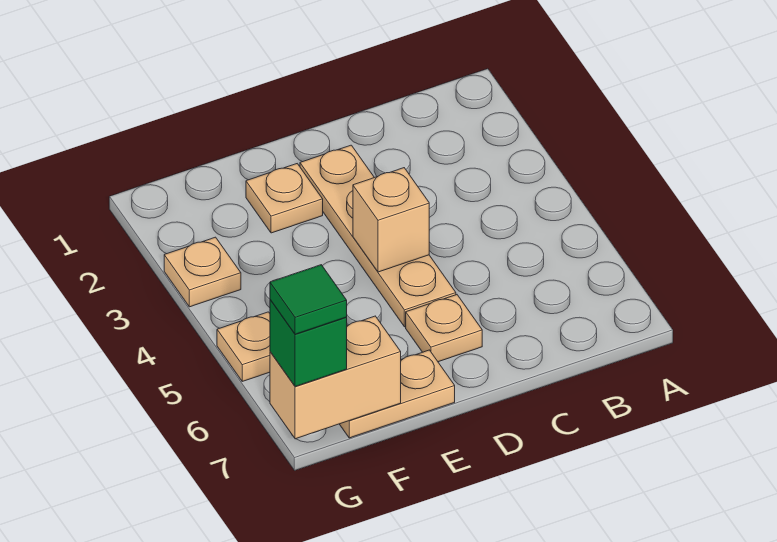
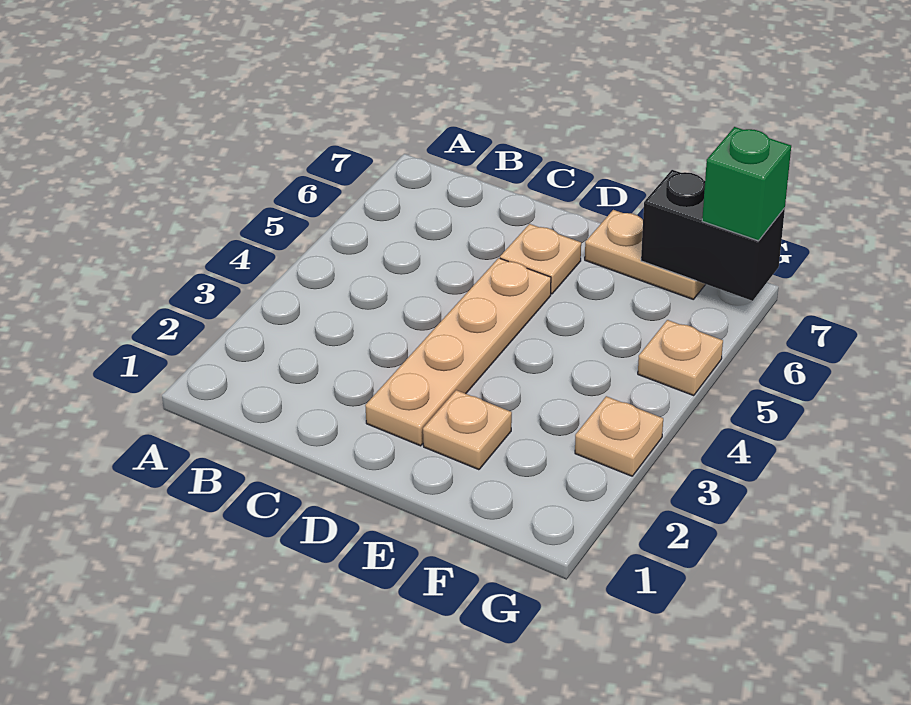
tan brick D4 level 2 -> none
tan brick F7:G7 level 2 -> black brick F7:G7 level 2
green tile G7 level 4 -> none

